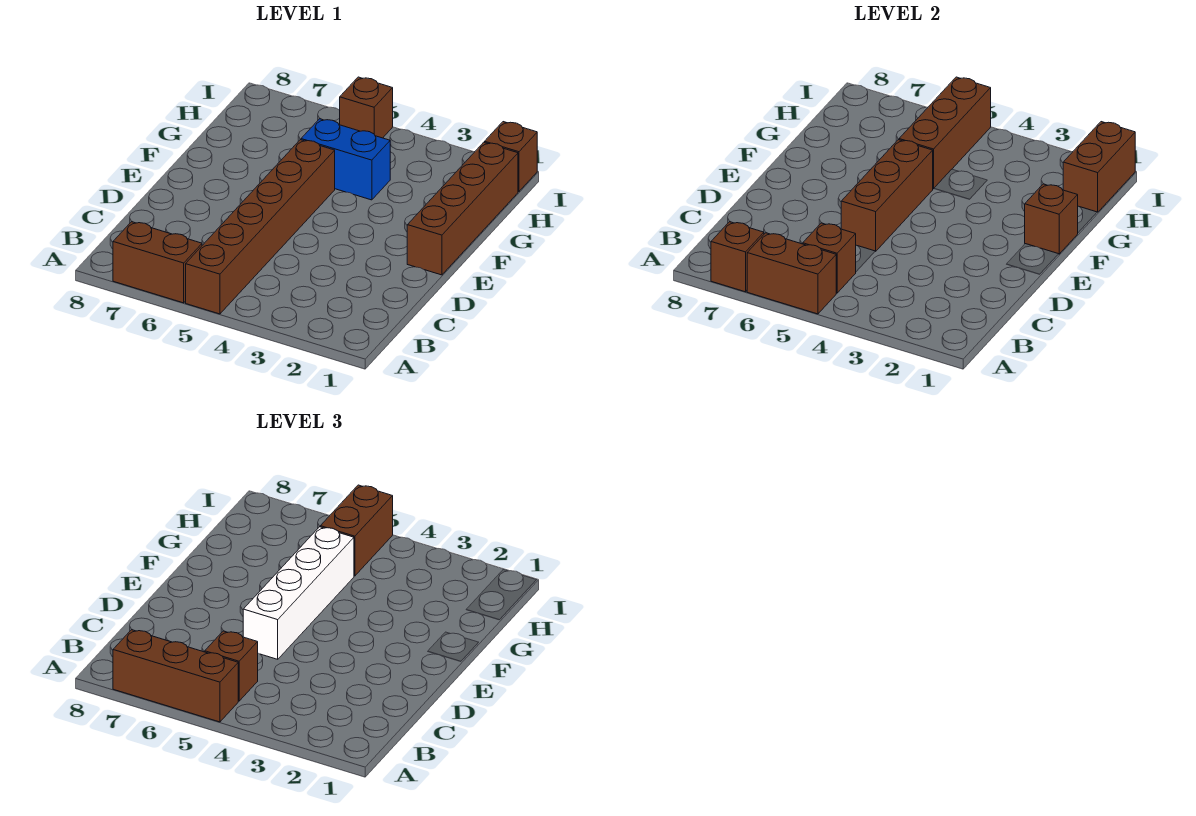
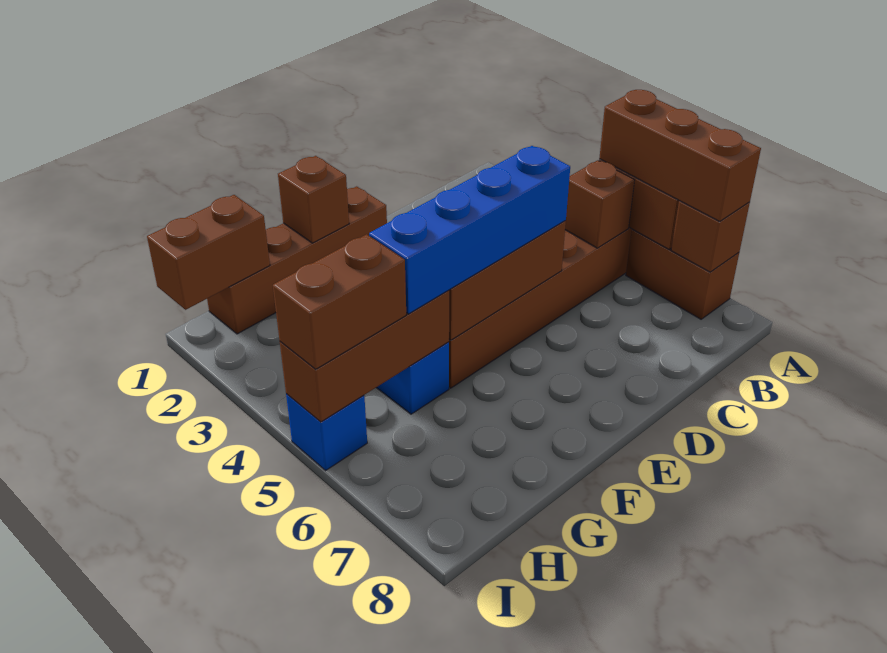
brown brick B5 level 3 -> none
white brick D5:G5 level 3 -> blue brick D5:G5 level 3
brown brick I1 level 1 -> none
brown brick I5 level 1 -> blue brick I5 level 1

